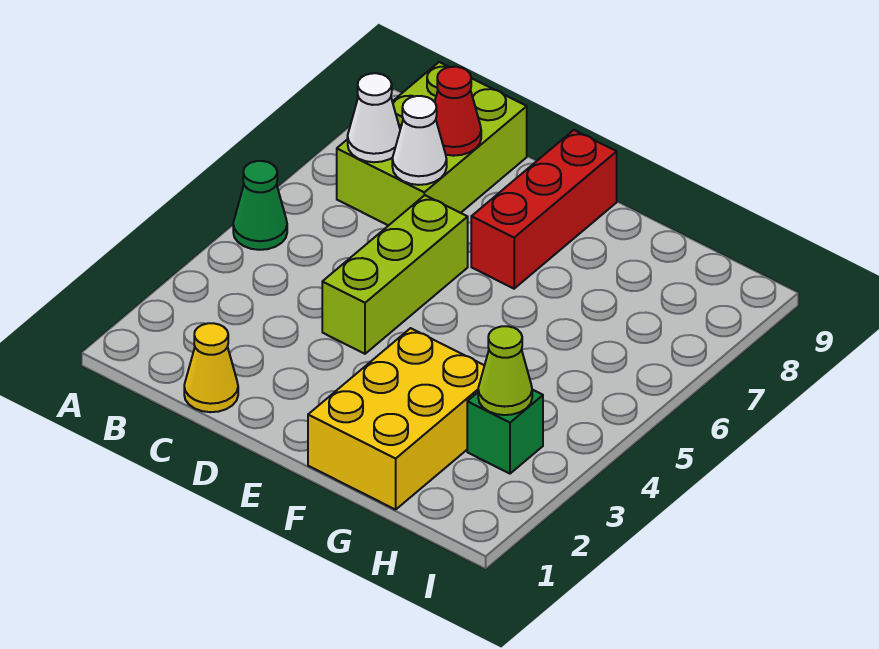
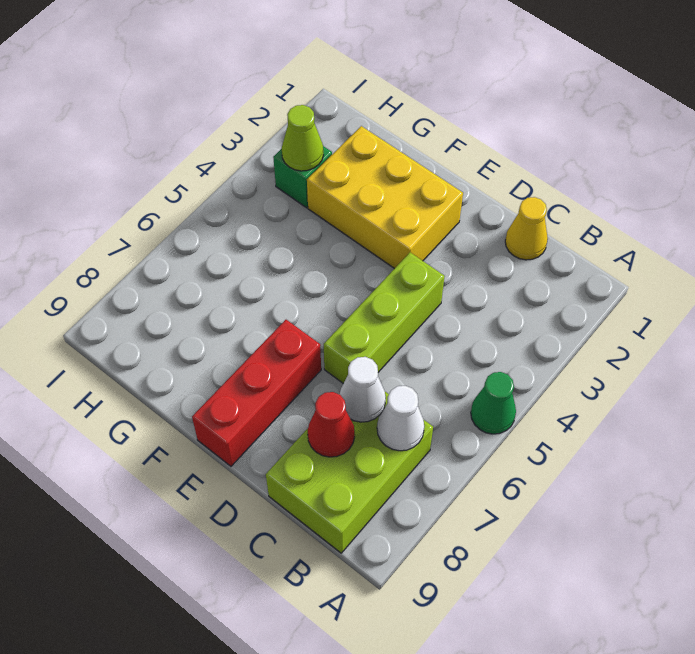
yellow brick F1:G3 level 1 -> yellow brick E2:G3 level 1

